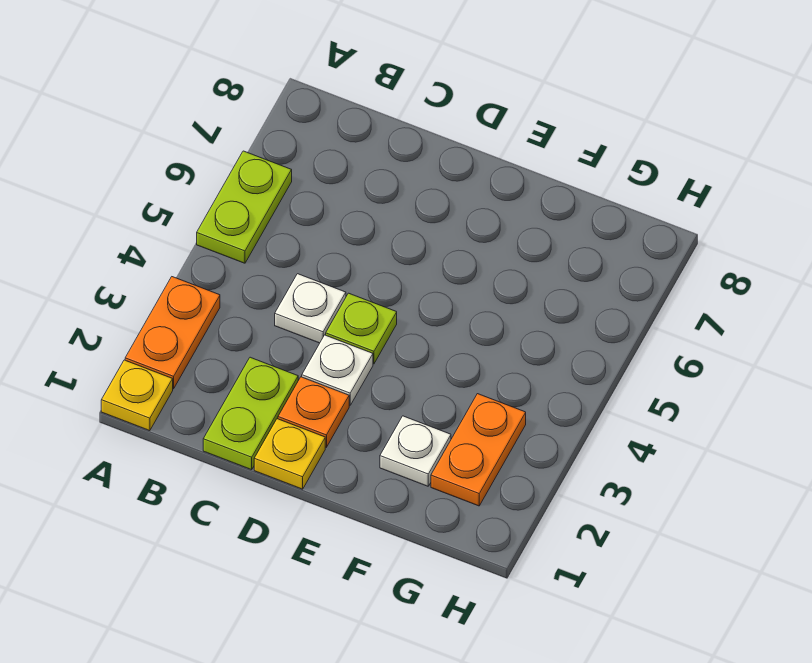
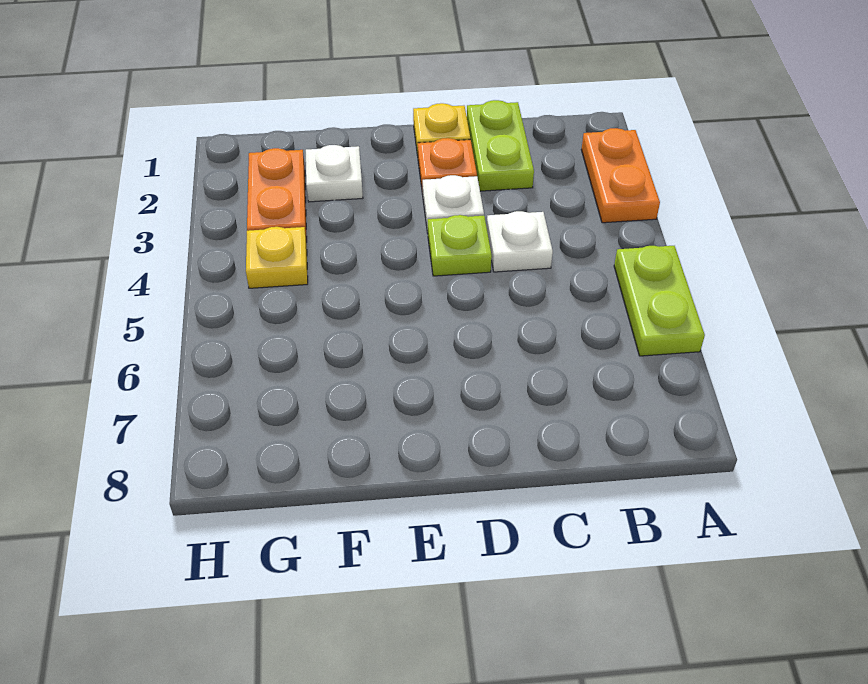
yellow plate A1 level 1 -> yellow plate G4 level 1

